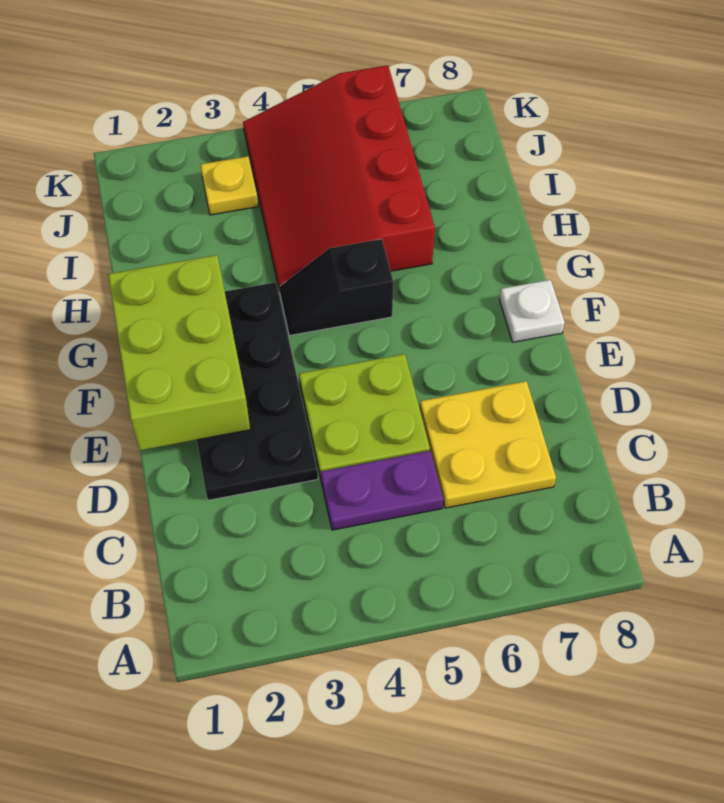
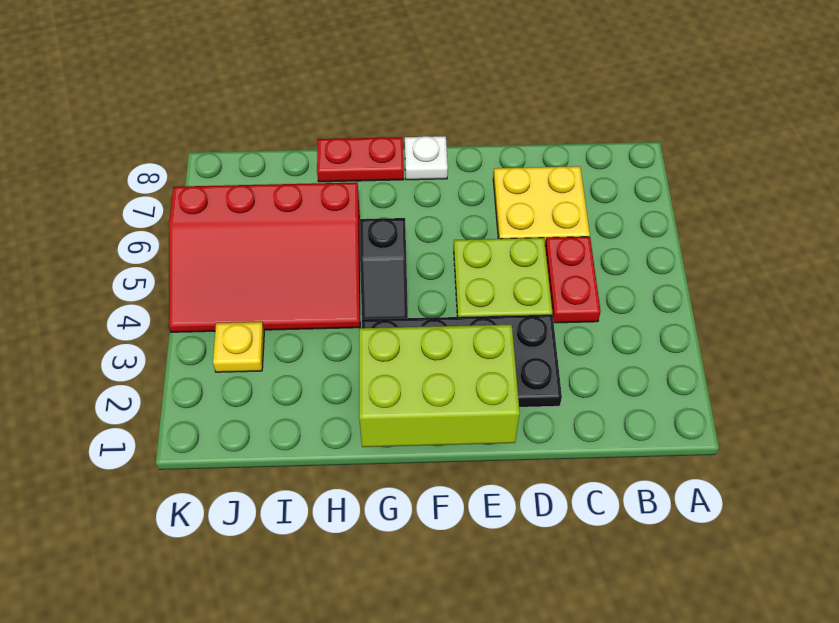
purple plate C4:C5 level 1 -> red plate C4:C5 level 1
none -> red plate G8:H8 level 1

